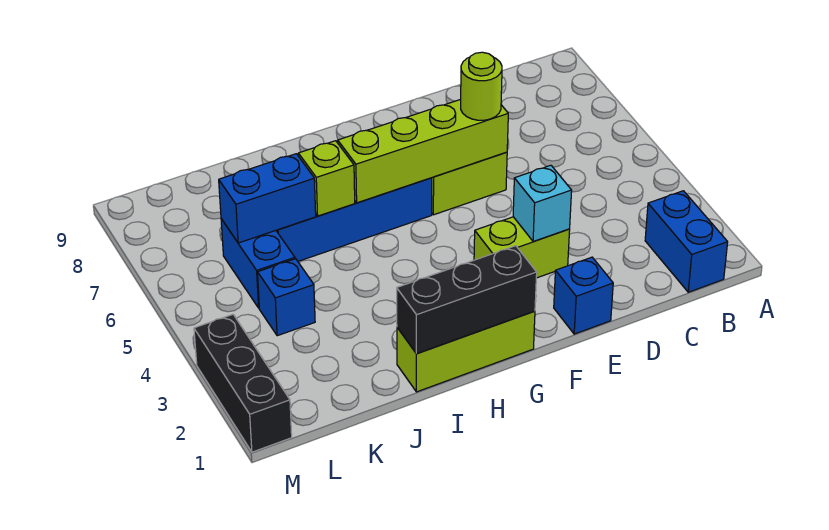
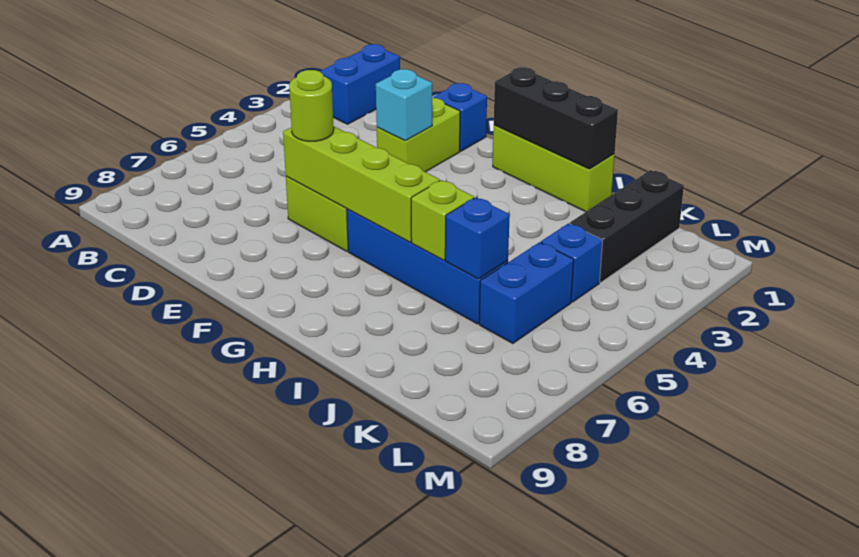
lime brick E3:F3 level 1 -> lime brick E2:E3 level 1
blue brick J6:K6 level 2 -> blue brick J6 level 2
black brick M1:M3 level 1 -> black brick K1:K3 level 1

